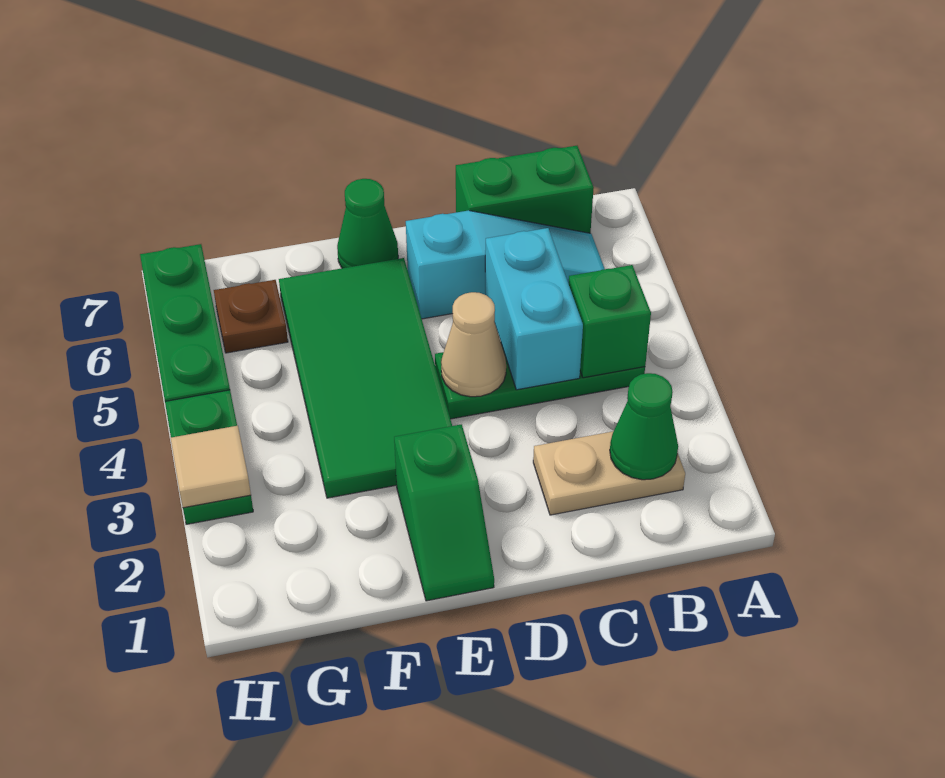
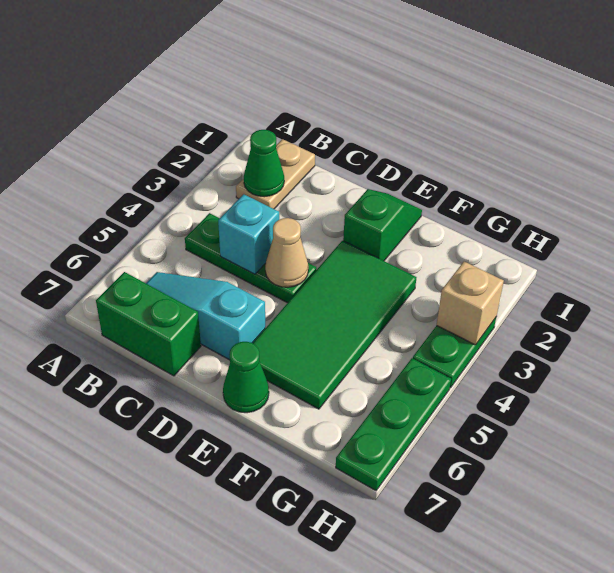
tan plate B2:C2 level 1 -> tan plate B1:B2 level 1
green brick B4 level 2 -> none
cyan brick C4:C5 level 2 -> cyan brick C4 level 2
brown plate G6 level 1 -> none
tan tile H3 level 2 -> tan brick H3 level 2

